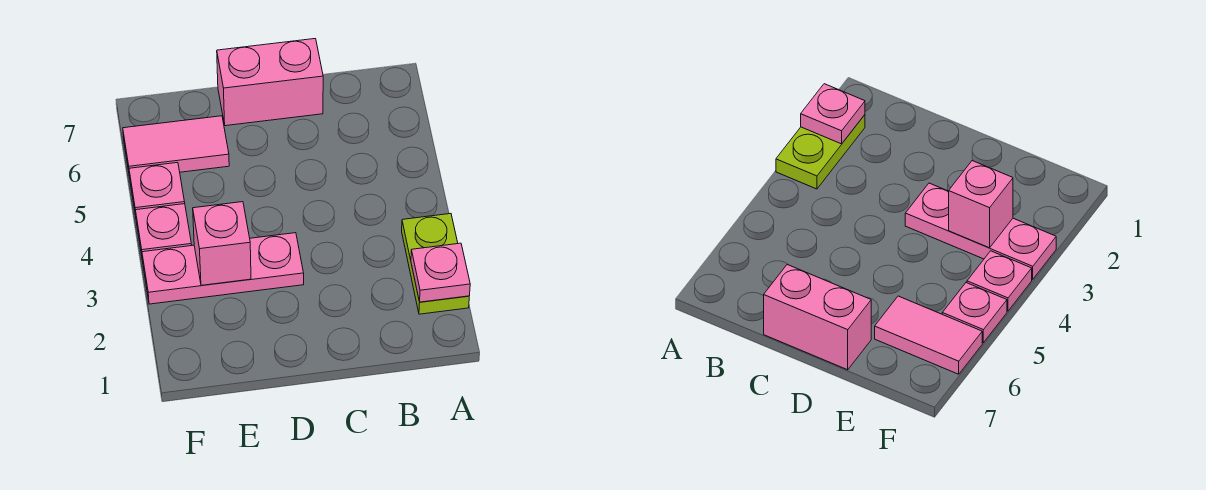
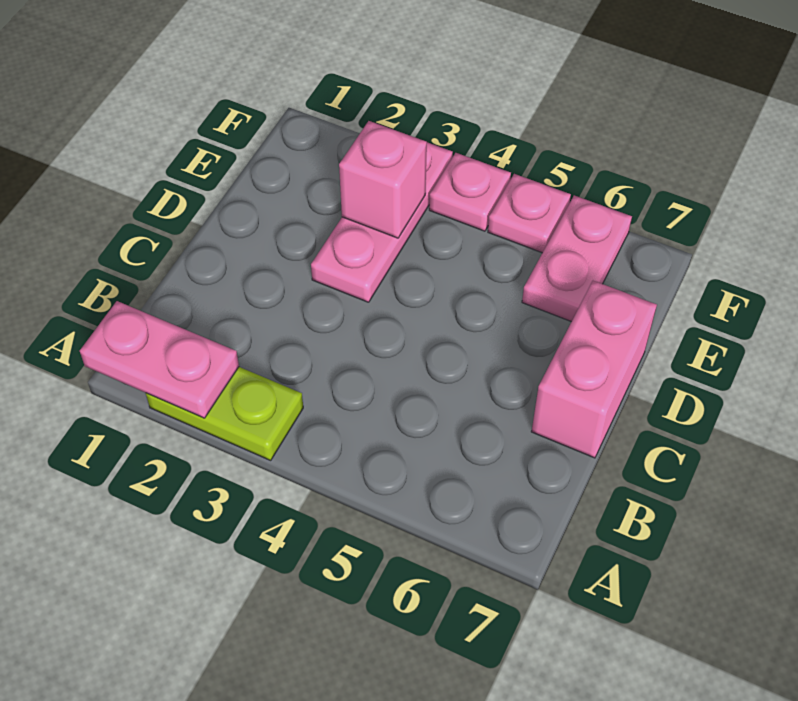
pink plate A2 level 2 -> pink plate A1:A2 level 2
pink tile E6:F6 level 1 -> pink plate E6:F6 level 1

